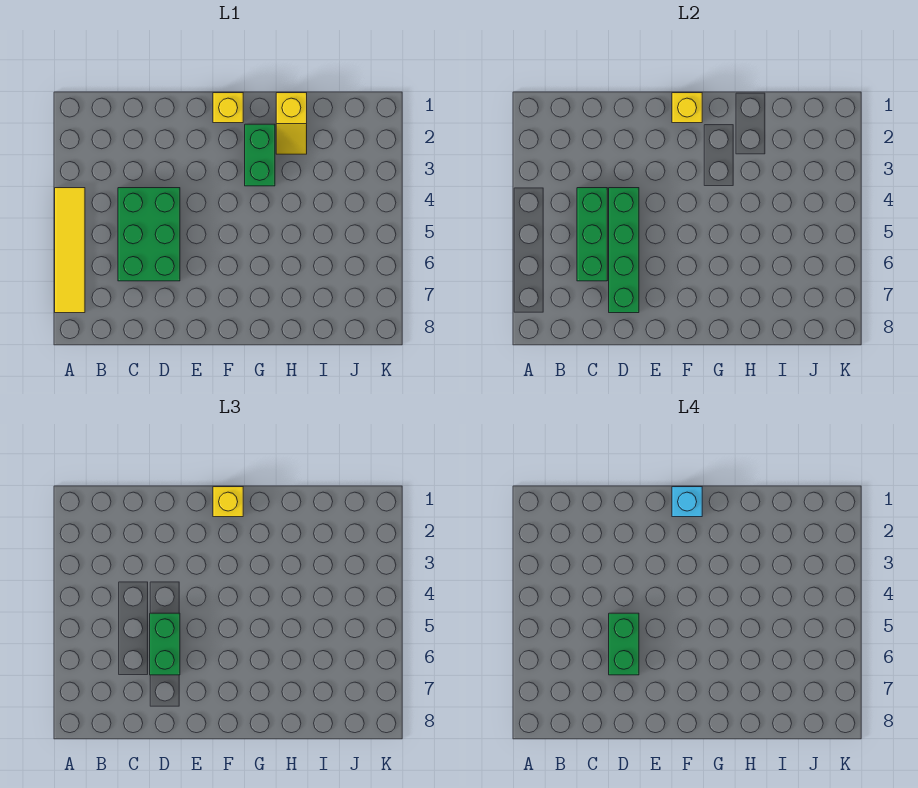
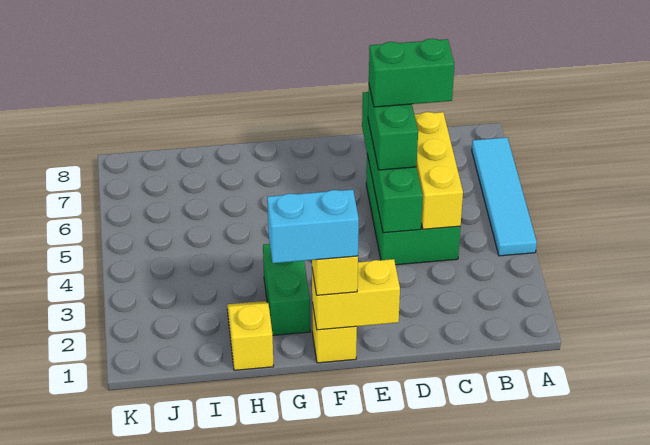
yellow tile A4:A7 level 1 -> cyan tile A4:A7 level 1
green brick C4:C6 level 2 -> yellow brick C4:C6 level 2
green brick D5:D6 level 4 -> green brick C6:D6 level 4
yellow brick F1 level 2 -> yellow brick E1:F1 level 2
cyan brick F1 level 4 -> cyan brick F1:G1 level 4

